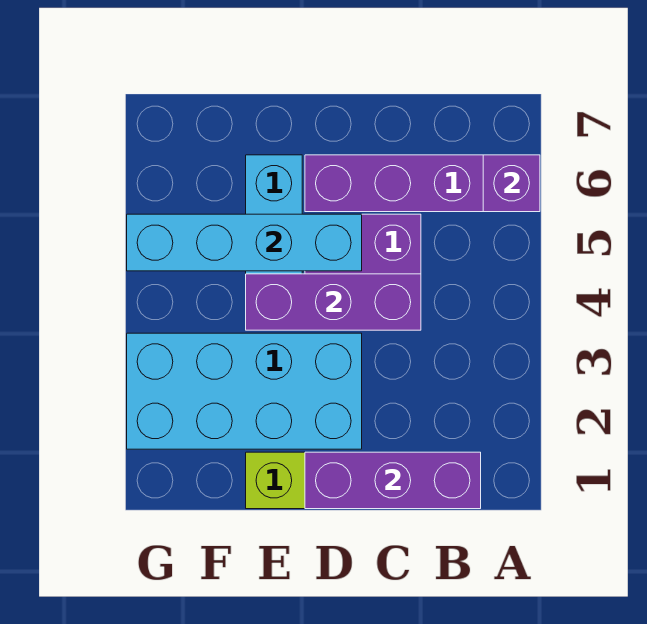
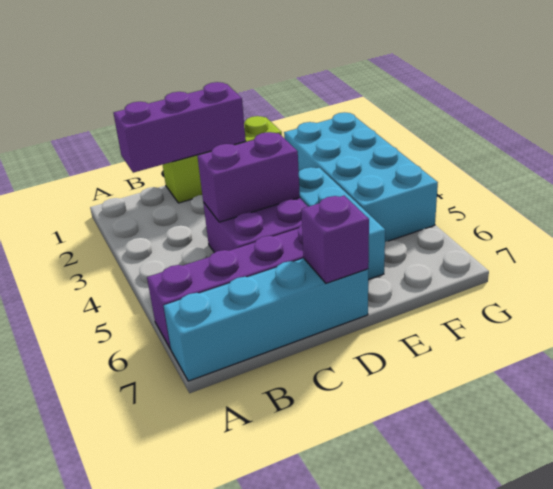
purple brick A6 level 2 -> purple brick D7 level 2
purple brick C4:E4 level 2 -> purple brick C4:D4 level 2
cyan brick D2:G3 level 1 -> cyan brick F2:G5 level 1
cyan brick D5:G5 level 2 -> cyan brick A7:D7 level 1

